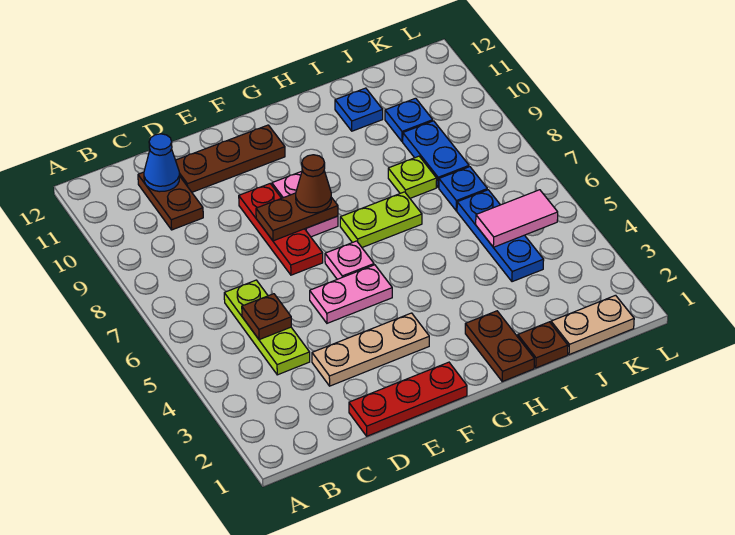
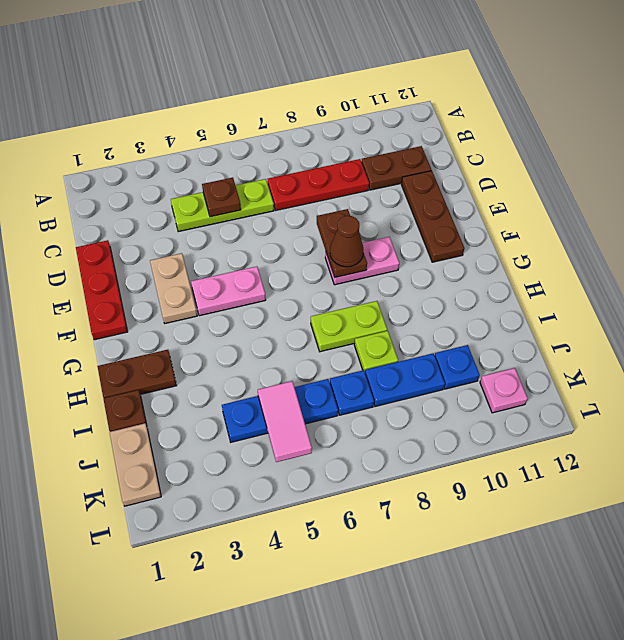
blue cone C11 level 2 -> none
tan plate D3:F3 level 1 -> tan plate E3:F3 level 1
pink plate E5:F5 level 1 -> pink plate F4:F5 level 1
red plate E7:E9 level 1 -> red plate C7:C9 level 1
pink plate F6 level 1 -> pink plate K11 level 1
lime plate G7:H7 level 1 -> lime plate H7:H8 level 1
blue plate I11 level 1 -> none

